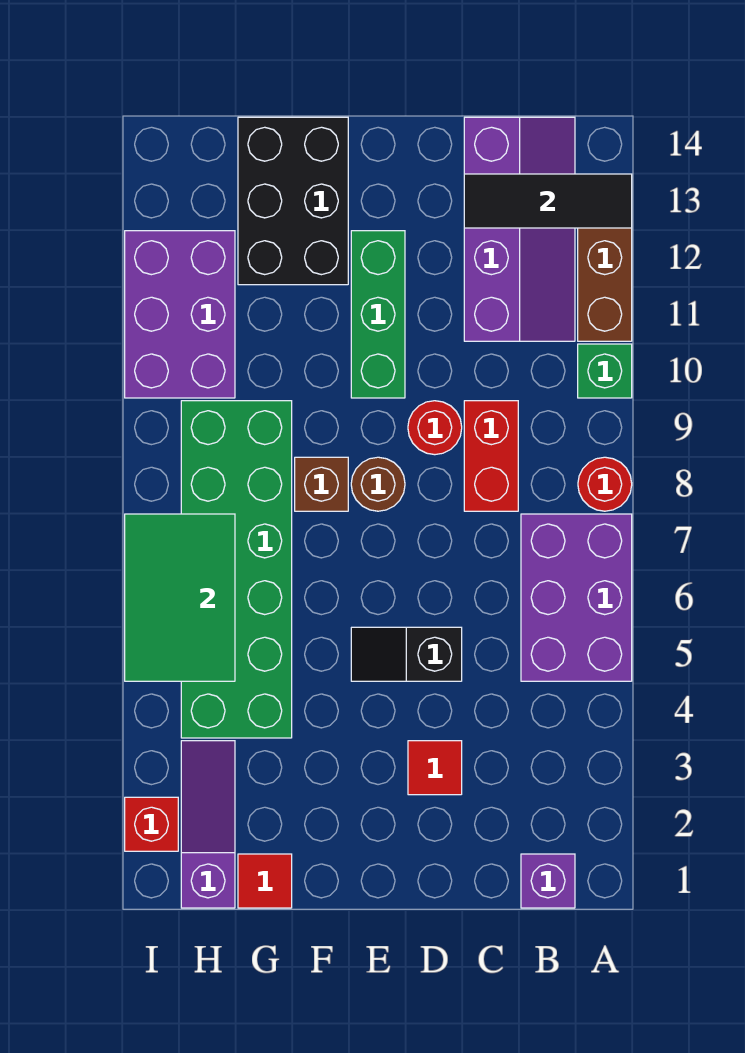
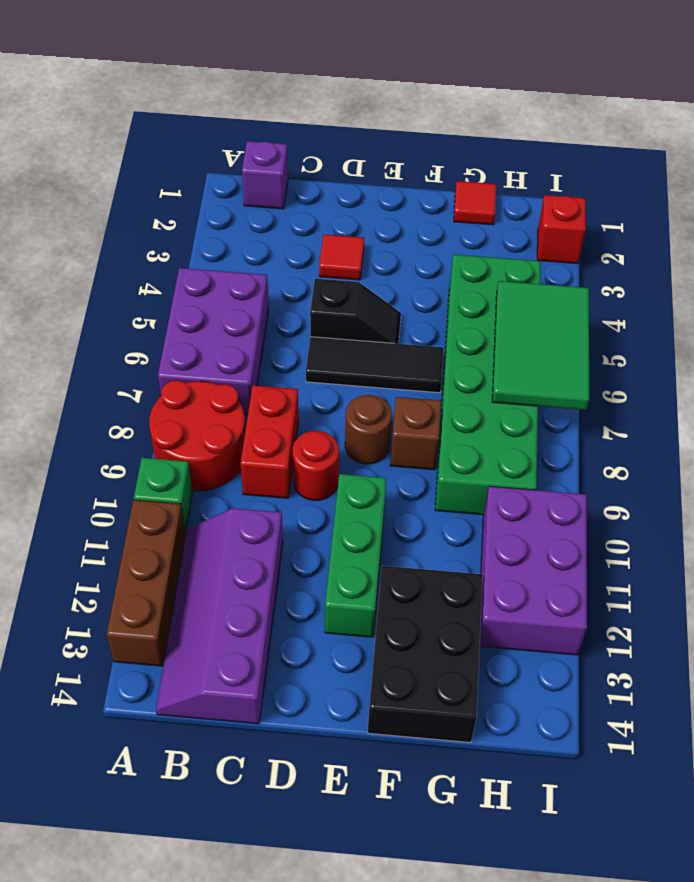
red round brick A8 level 1 -> red round brick A8:B9 level 1
black tile A13:C13 level 2 -> black tile D6:F6 level 1
purple slope H1:H3 level 1 top 1 -> none

